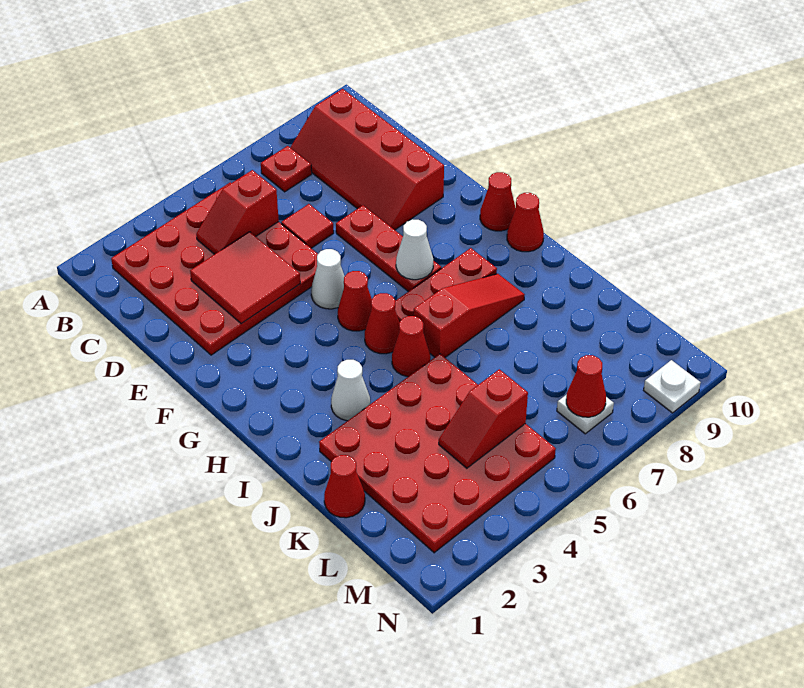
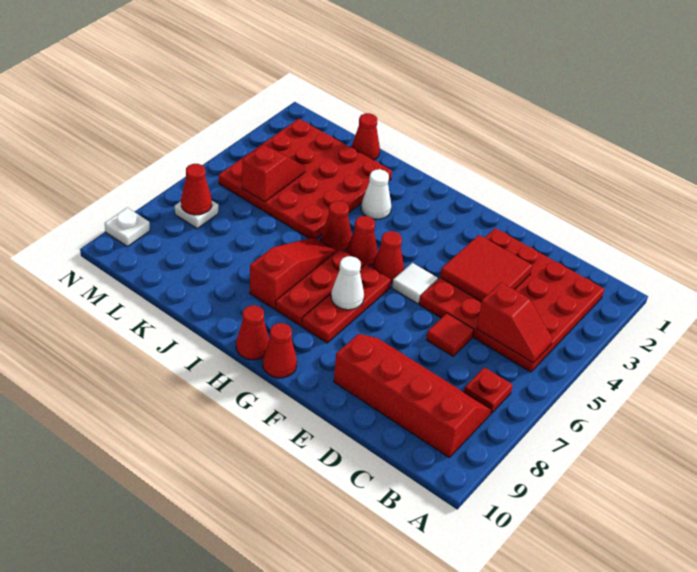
red slope C4:C5 level 2 top 5 -> red slope B5:C5 level 2 top C
red plate E7:G7 level 1 -> red plate G6:G8 level 1
white cone F5 level 1 -> white tile F5 level 1
red slope I6:I8 level 1 top 6 -> red slope I6:I8 level 1 top 8

